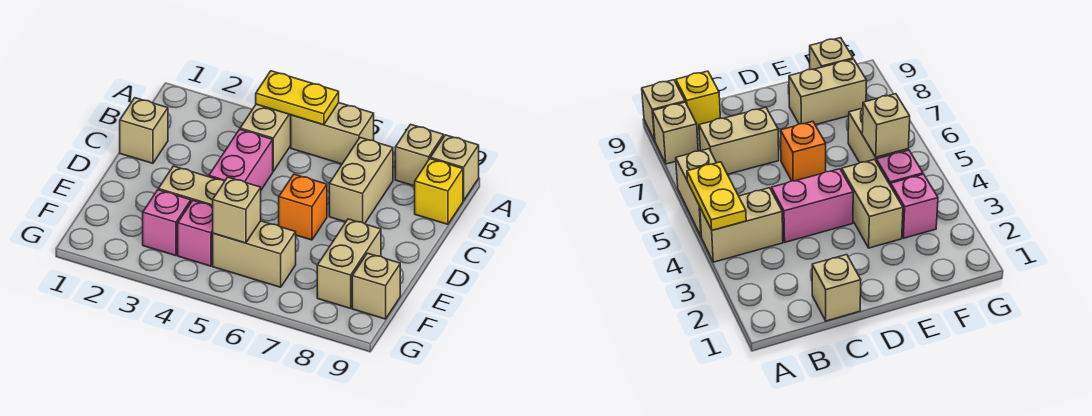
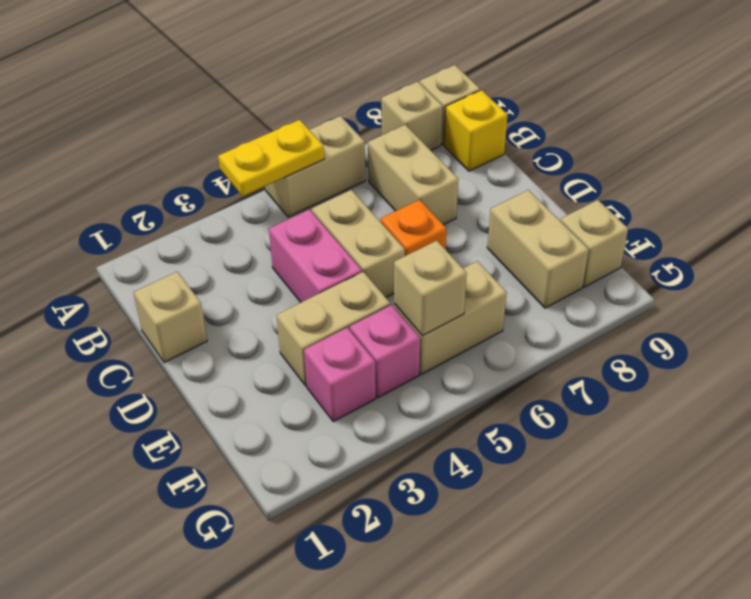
tan brick A4:B4 level 1 -> tan brick C5:D5 level 1

